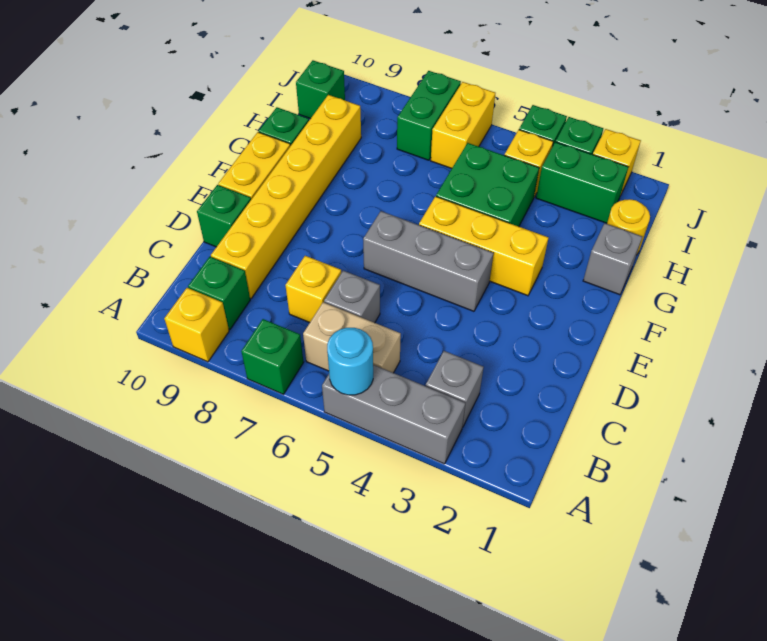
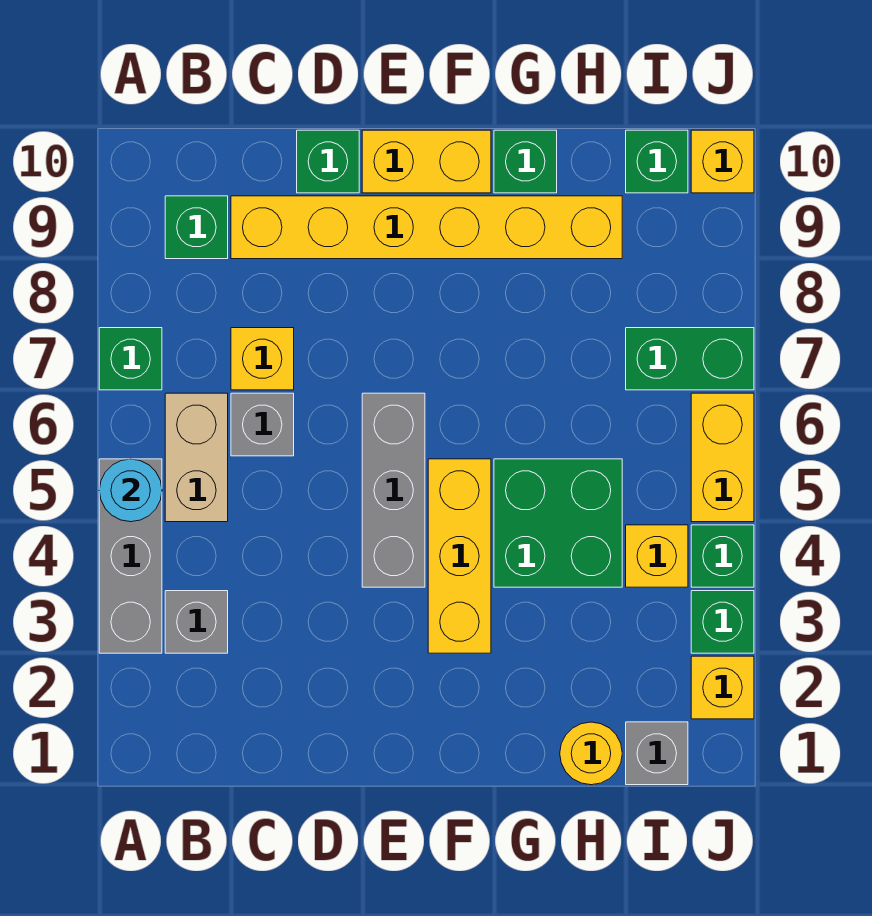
yellow brick A9 level 1 -> yellow brick J10 level 1
grey brick G1 level 1 -> grey brick I1 level 1
green brick I2:I3 level 1 -> none
yellow brick I6:J6 level 1 -> yellow brick J5:J6 level 1

